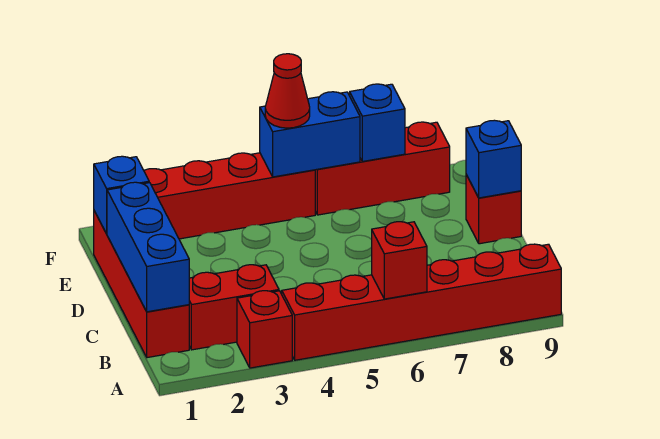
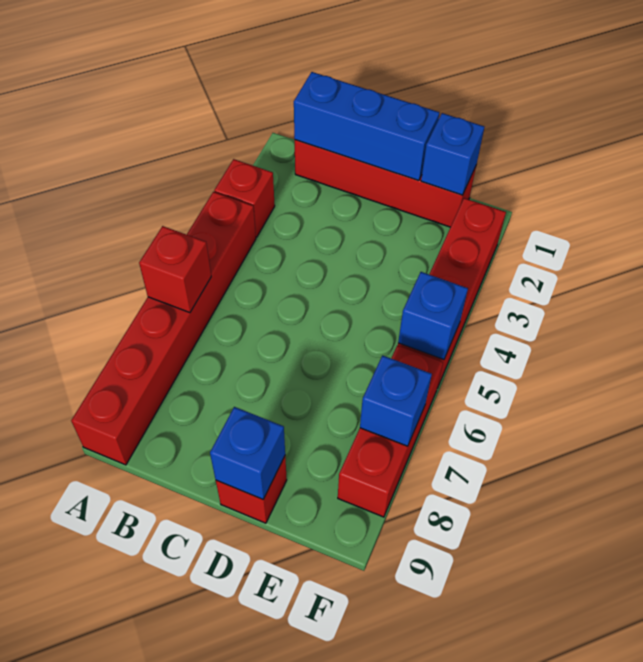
red brick B2:B3 level 1 -> none
blue brick F5:F6 level 2 -> blue brick F5 level 2
red cone F5 level 3 -> none

